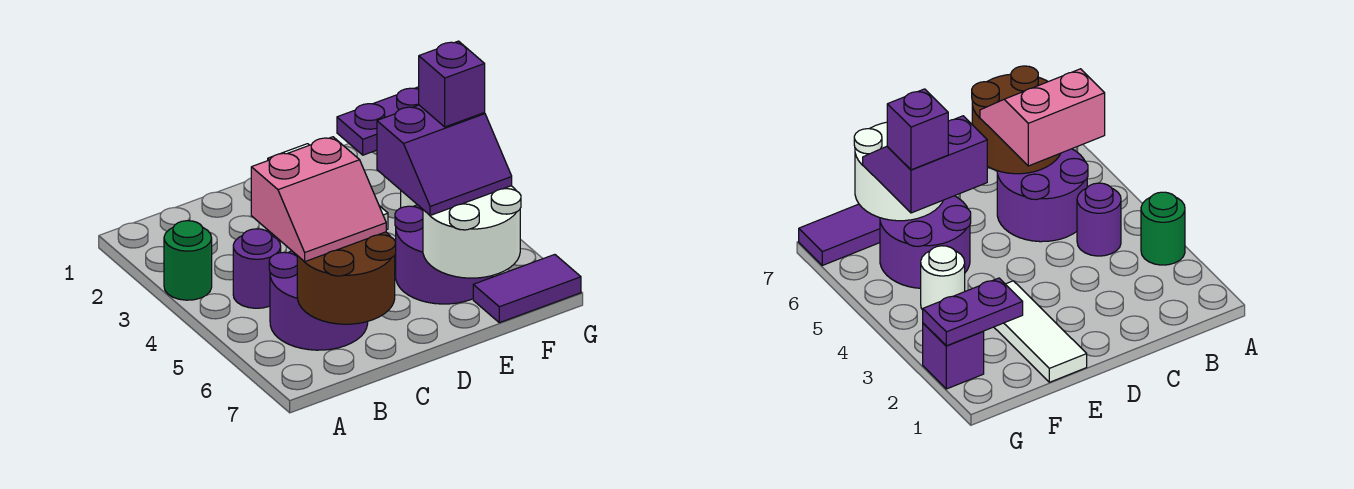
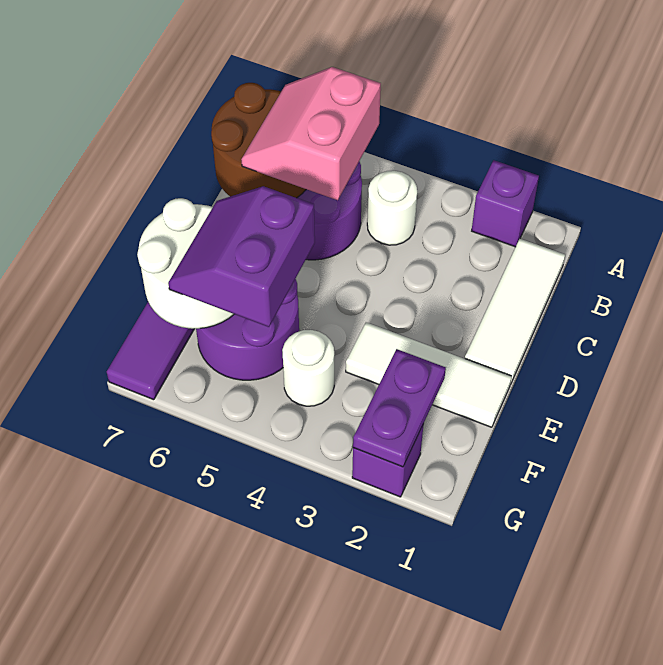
green round brick A3 level 1 -> none
none -> white tile B1:D1 level 1
purple round brick B4 level 1 -> white round brick B4 level 1
purple brick F5 level 4 -> purple brick A2 level 1

